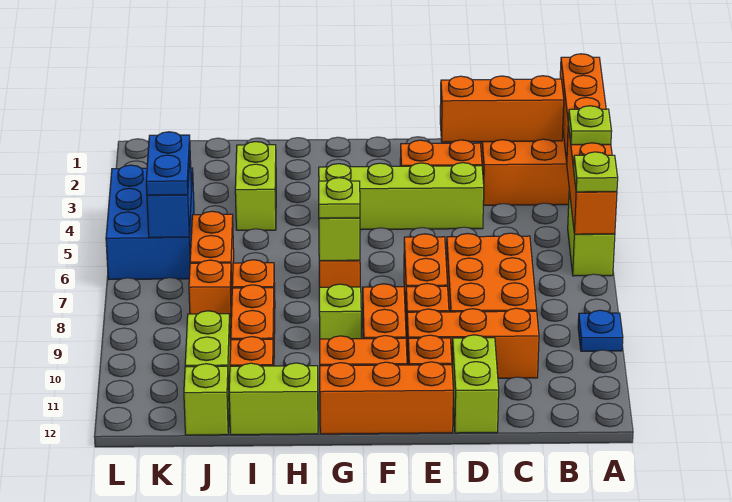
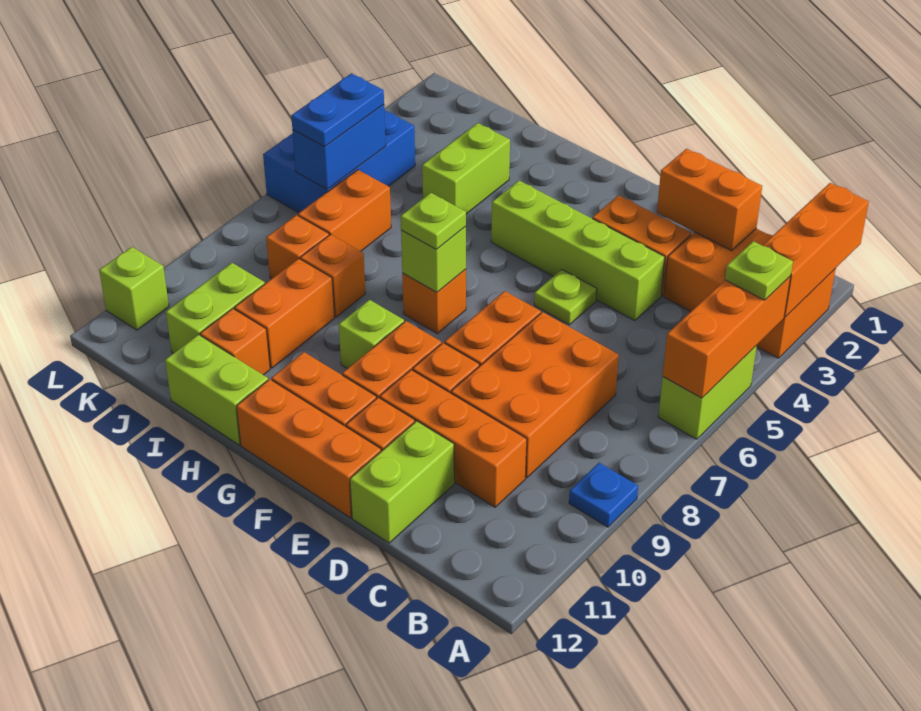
lime plate A6 level 3 -> lime plate E5 level 1
orange brick B2:D2 level 2 -> orange brick C2:D2 level 2
lime brick J12 level 1 -> lime brick L11 level 1

